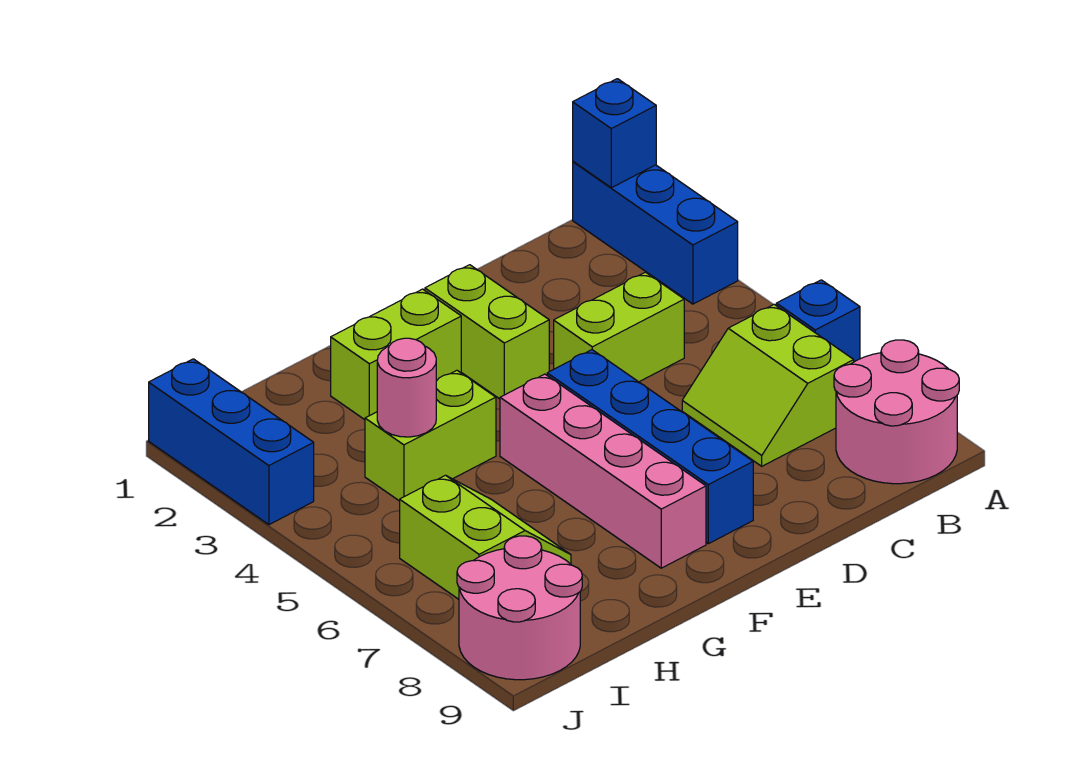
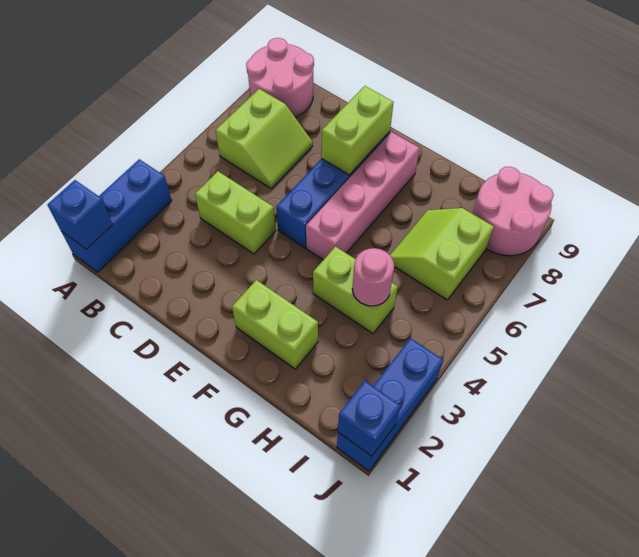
blue brick A6 level 1 -> blue brick J1 level 2
lime brick E2:E3 level 1 -> lime brick E7:E8 level 2

